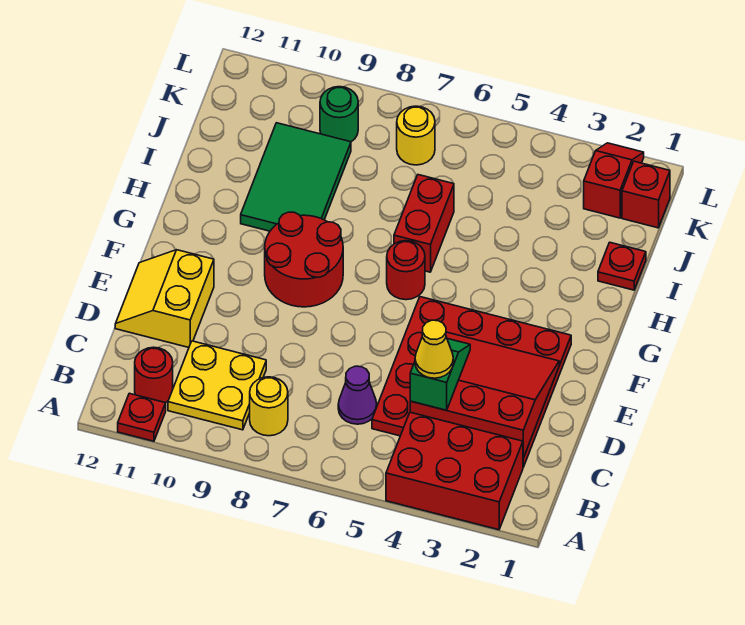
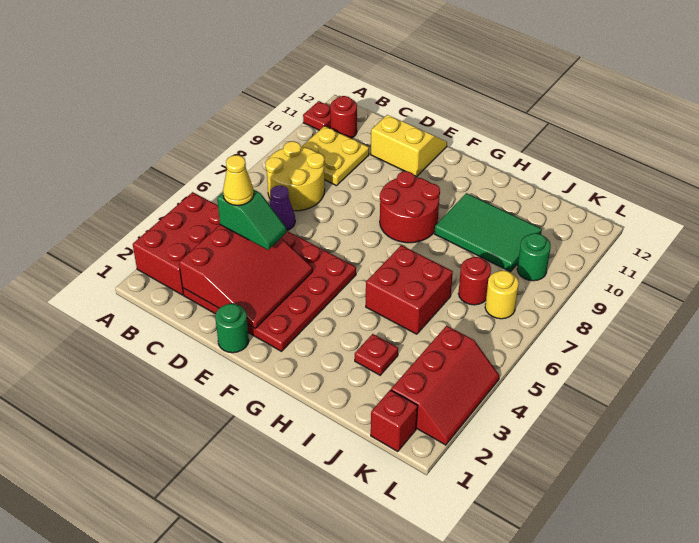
yellow round brick B8 level 1 -> yellow round brick B7:C8 level 1
none -> green round brick E1 level 1
red round brick G6 level 1 -> red round brick J7 level 1
red brick H6:I6 level 1 -> red brick H5:I6 level 1
red plate I1 level 1 -> red plate I3 level 1
red slope K2:L2 level 1 top K -> red slope K2:L4 level 1 top K

